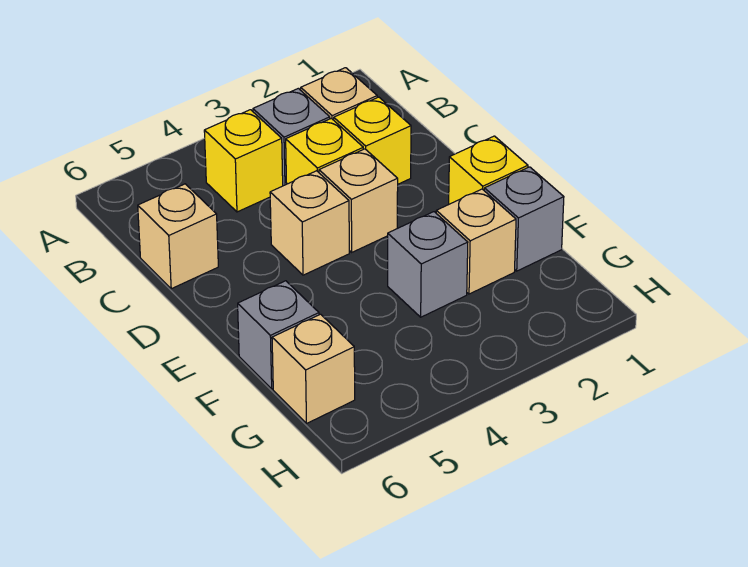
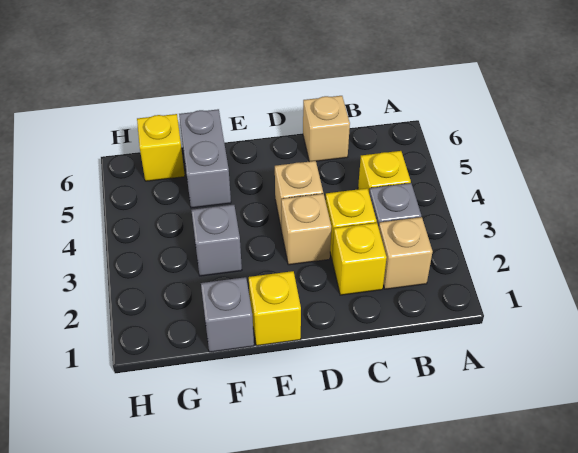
tan brick F2 level 1 -> none
grey brick F6 level 1 -> grey brick F5:F6 level 1
tan brick G6 level 1 -> yellow brick G6 level 1

